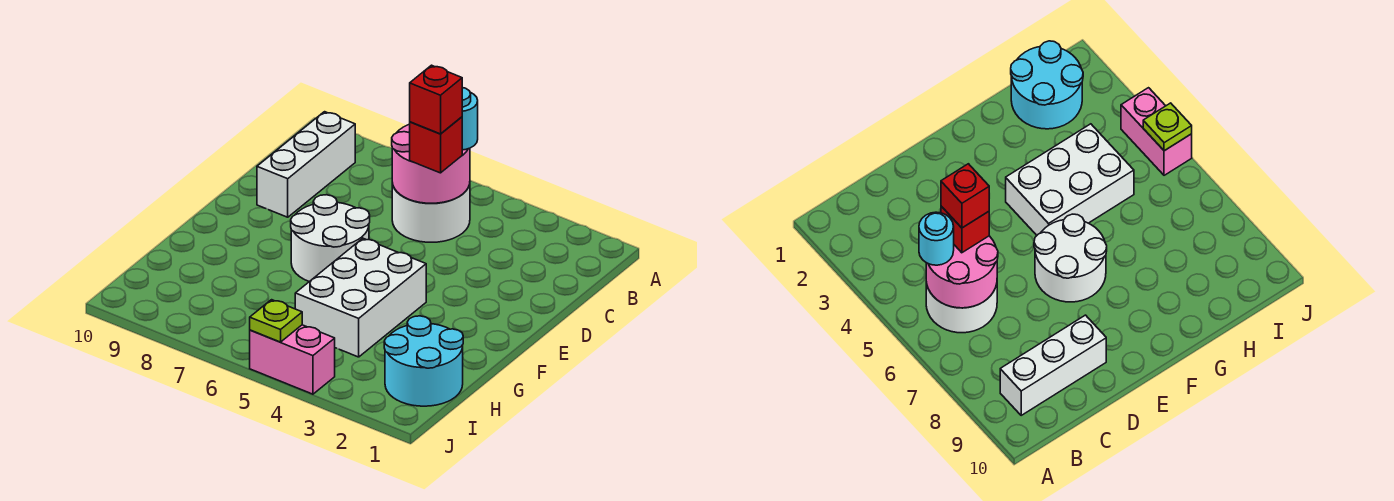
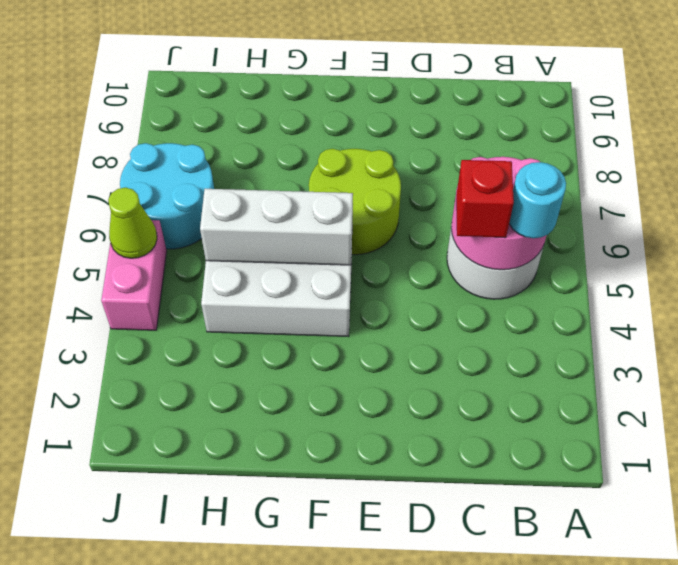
white brick B9:D9 level 1 -> white brick F5:H5 level 2
red brick C5 level 4 -> none
white round brick E6:F7 level 1 -> lime round brick E6:F7 level 1
cyan round brick H1:I2 level 1 -> cyan round brick I6:J7 level 1
lime plate J5 level 2 -> lime cone J5 level 2

